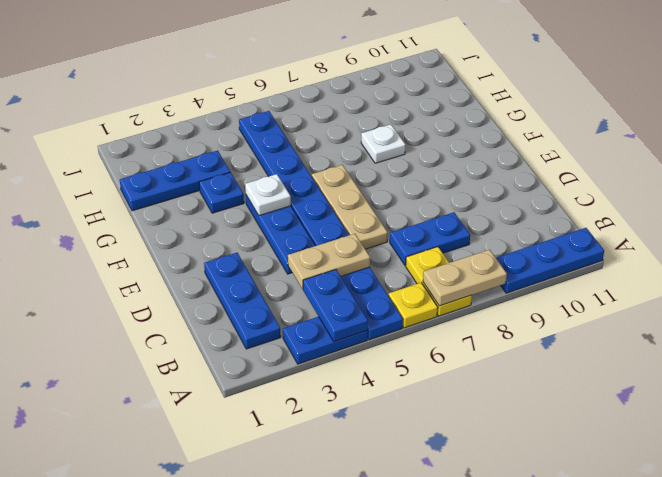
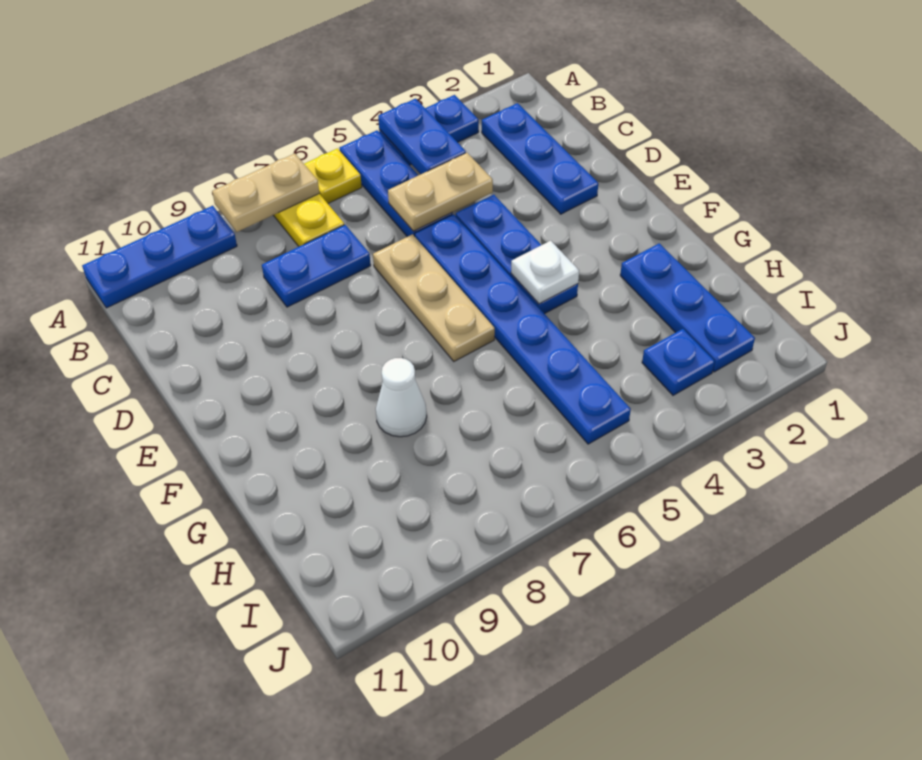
blue plate G3 level 1 -> blue plate I3 level 1
white plate G8 level 1 -> white cone G8 level 1
blue plate H1:H3 level 1 -> blue plate G2:I2 level 1

